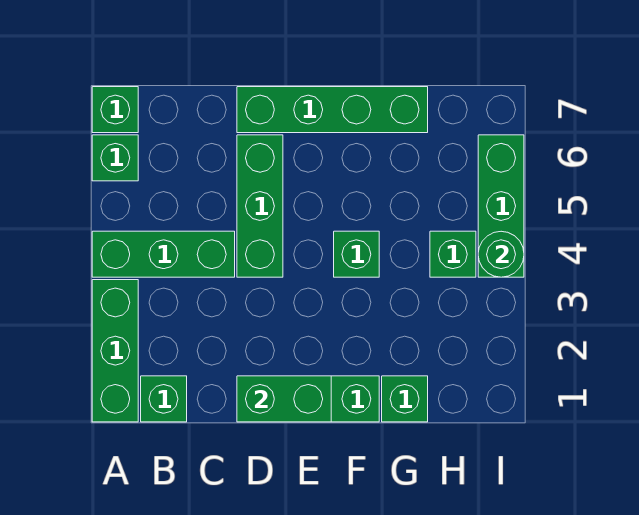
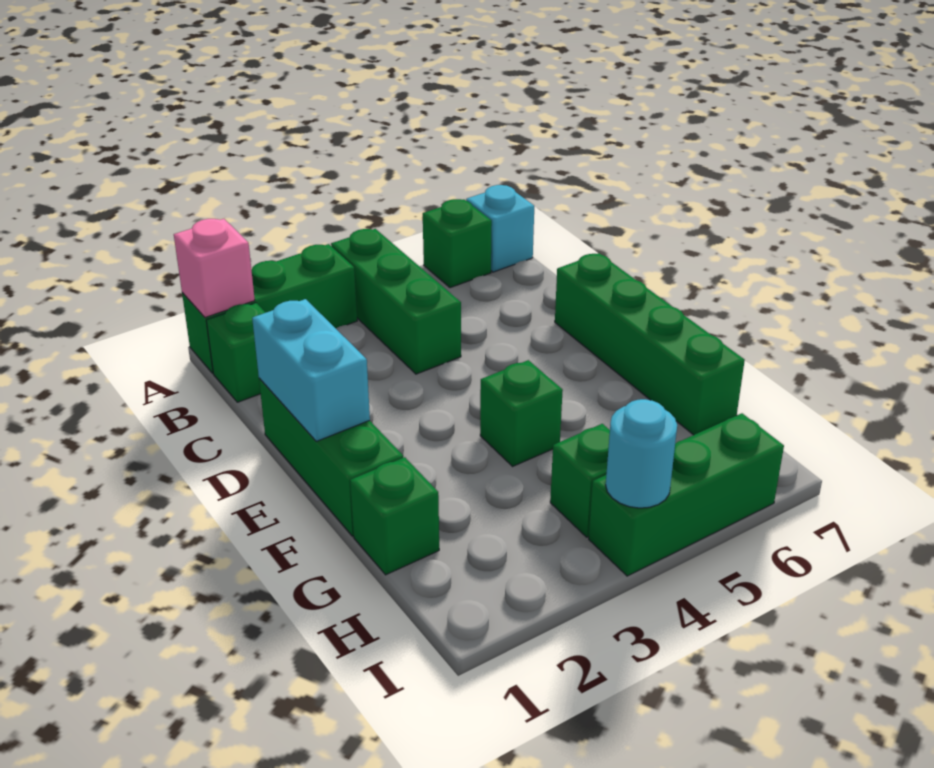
none -> pink brick A1 level 2
green brick A7 level 1 -> cyan brick A7 level 1
green brick D1:E1 level 2 -> cyan brick D1:E1 level 2
green brick D4:D6 level 1 -> none
green round brick I4 level 2 -> cyan round brick I4 level 2

